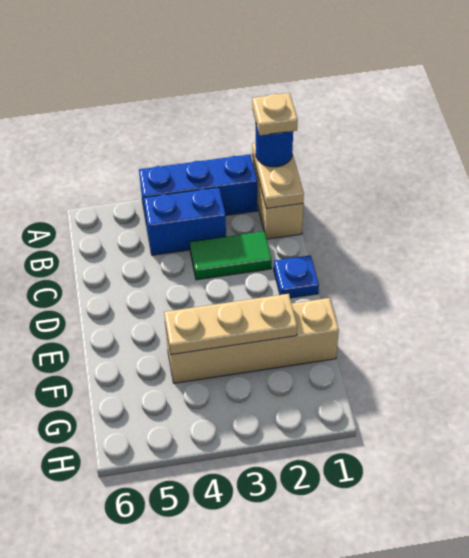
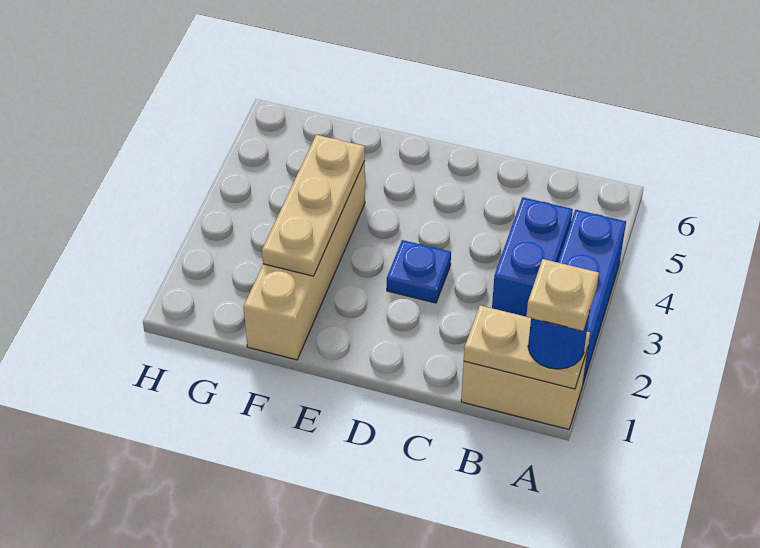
green tile C2:C3 level 1 -> none
blue plate D1 level 1 -> blue plate D3 level 1

